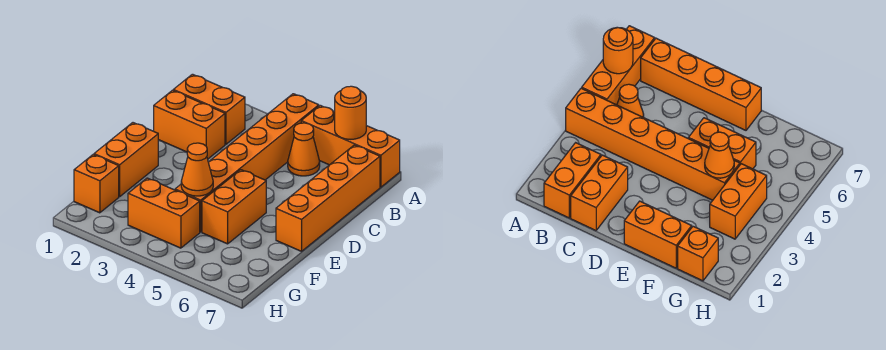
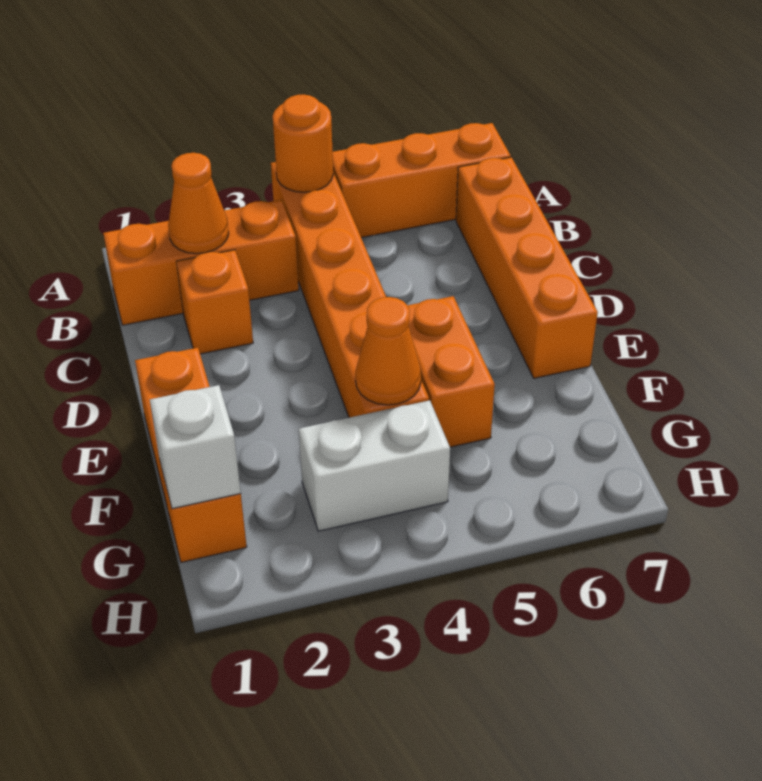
orange round brick A6 level 2 -> orange round brick A4 level 2
orange brick B1:B2 level 1 -> orange brick B1:B3 level 1
orange cone B5 level 1 -> orange cone B2 level 2
orange brick C1:C2 level 1 -> orange brick C2 level 1
none -> white brick G1 level 2
orange brick G3:G4 level 1 -> white brick G3:G4 level 1

